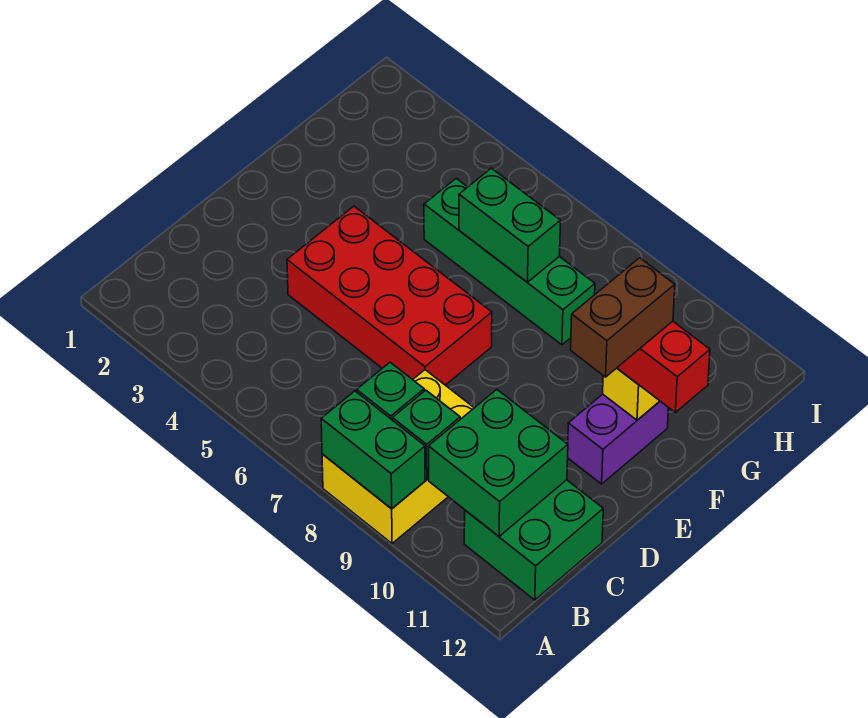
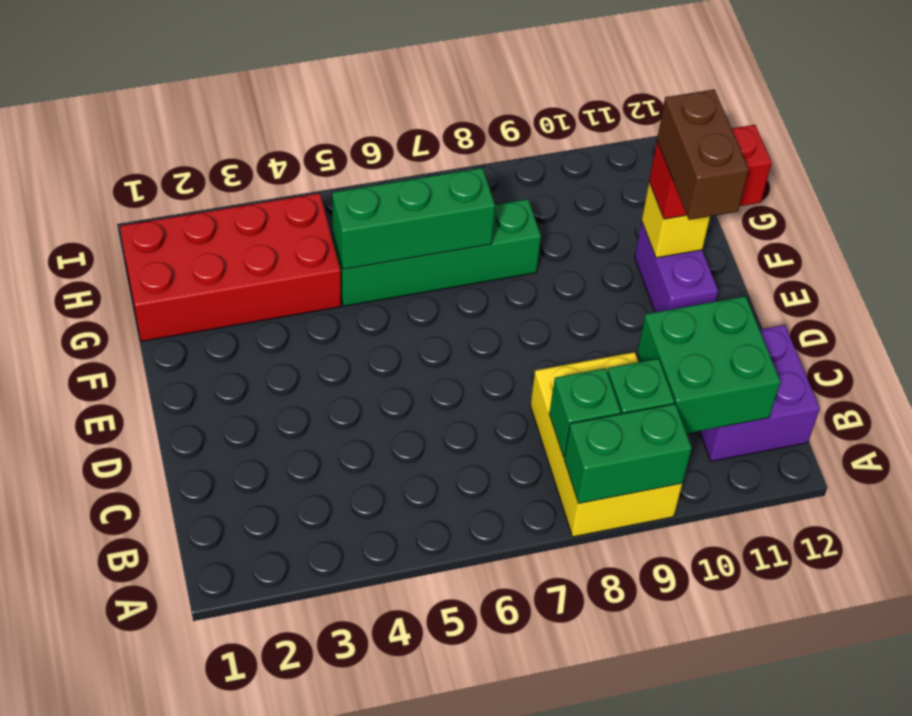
green brick B11:C12 level 1 -> purple brick B11:C12 level 1
red brick D4:E7 level 1 -> red brick G1:H4 level 1
green brick G6:G7 level 2 -> green brick G5:G7 level 2

